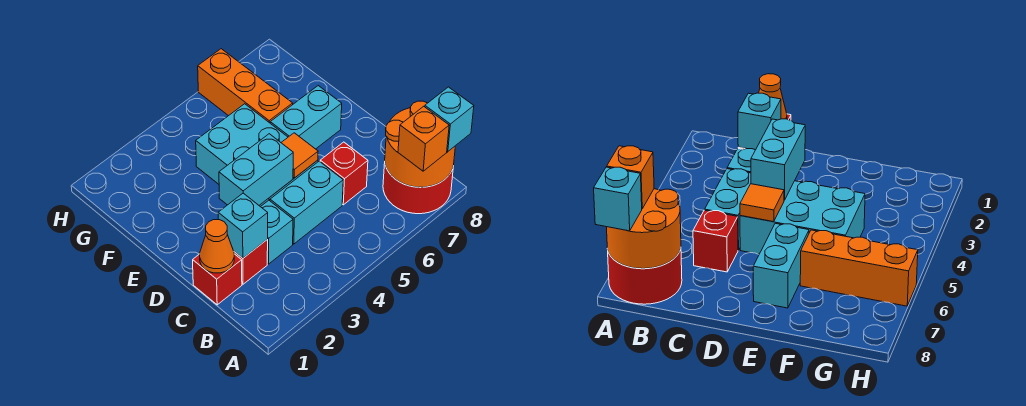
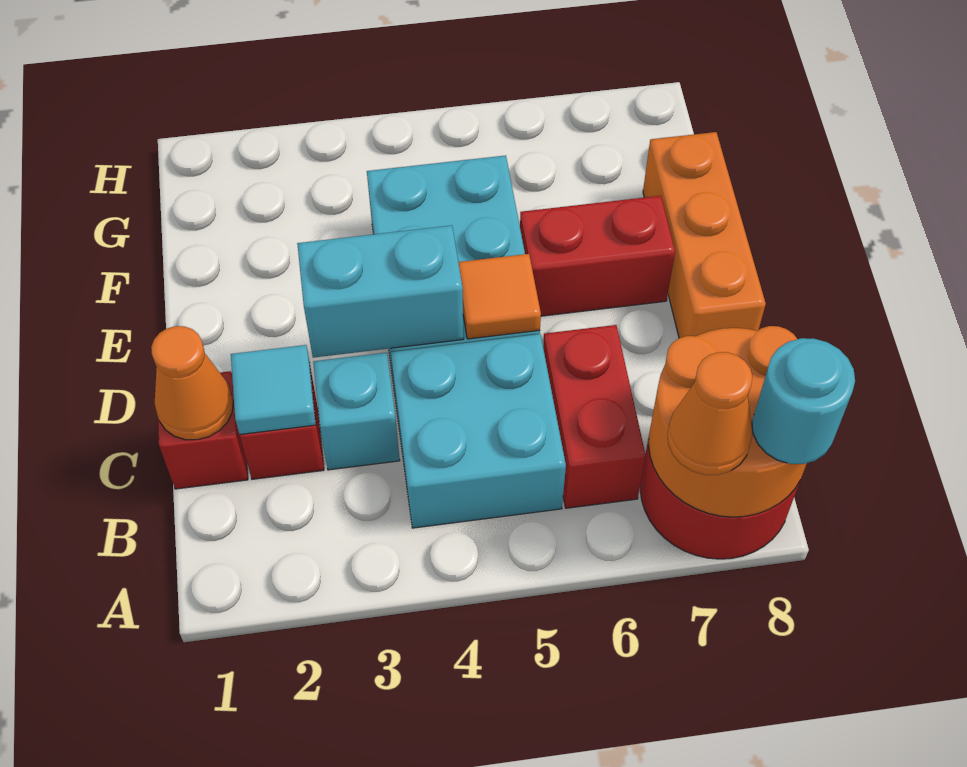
orange brick A7 level 3 -> orange cone A7 level 3
cyan brick A8 level 3 -> cyan round brick A8 level 3
cyan brick C2 level 2 -> cyan tile C2 level 2
cyan brick C4:C5 level 1 -> cyan brick B4:C5 level 1
red brick C6 level 1 -> red brick B6:C6 level 1
cyan brick E6:E7 level 1 -> red brick E6:E7 level 1
orange brick F6:H6 level 1 -> orange brick D8:F8 level 1

